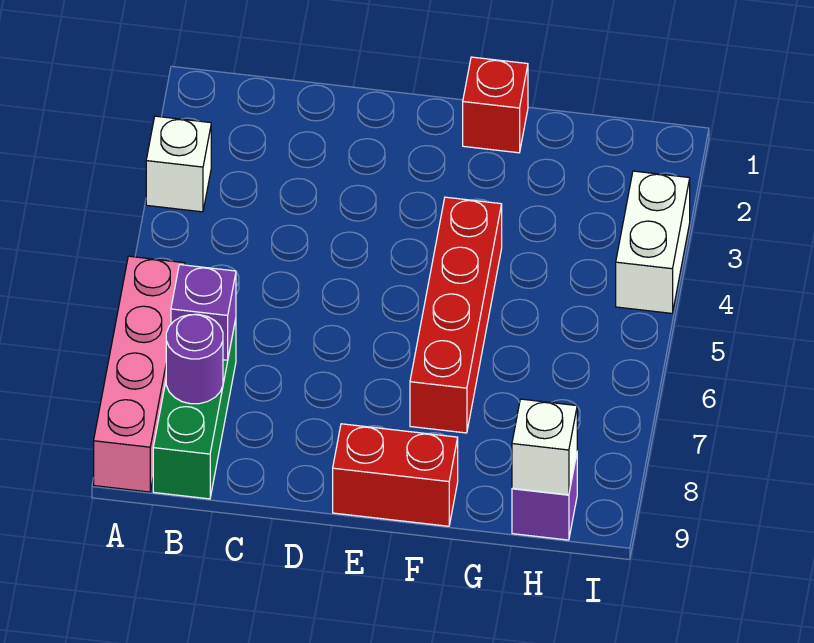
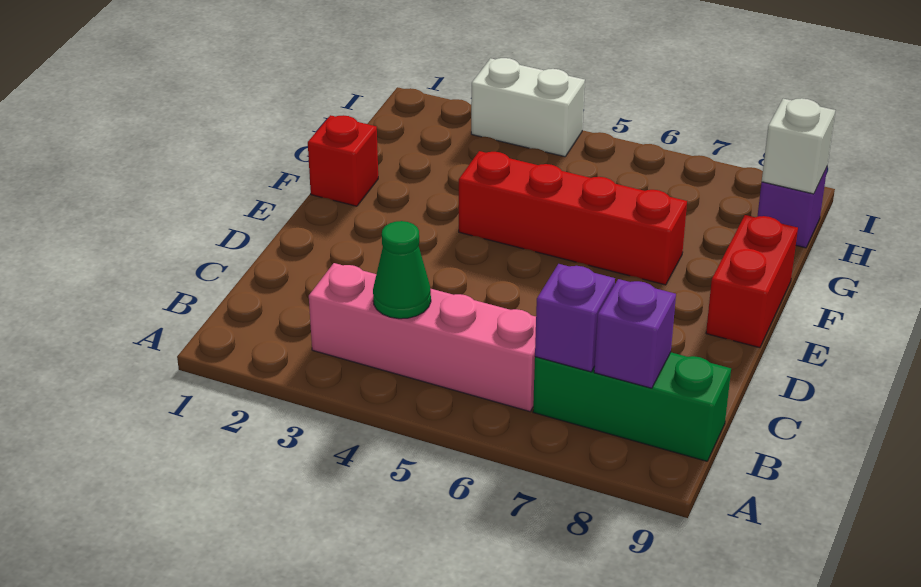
white brick A3 level 1 -> none
pink brick A6:A9 level 1 -> pink brick B3:B6 level 1
none -> green cone B4 level 2
purple round brick B8 level 2 -> purple brick B8 level 2

